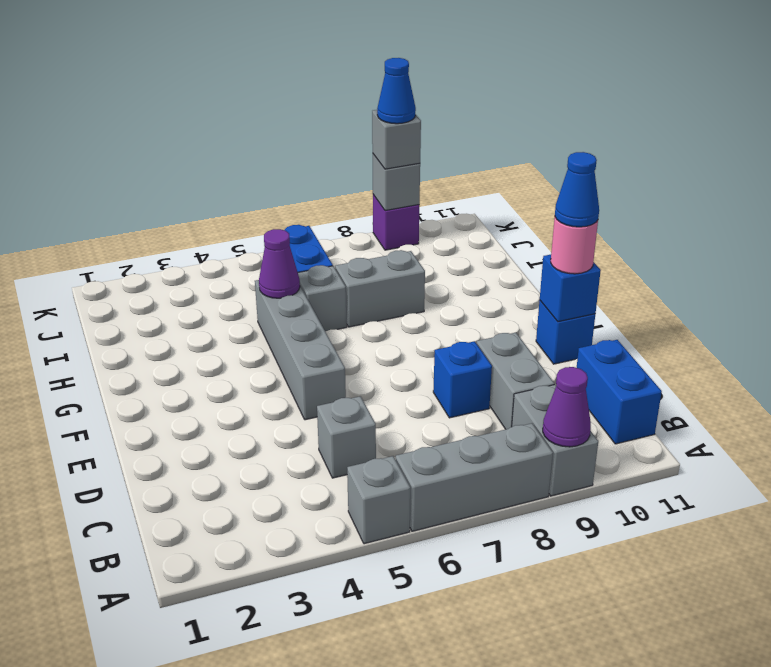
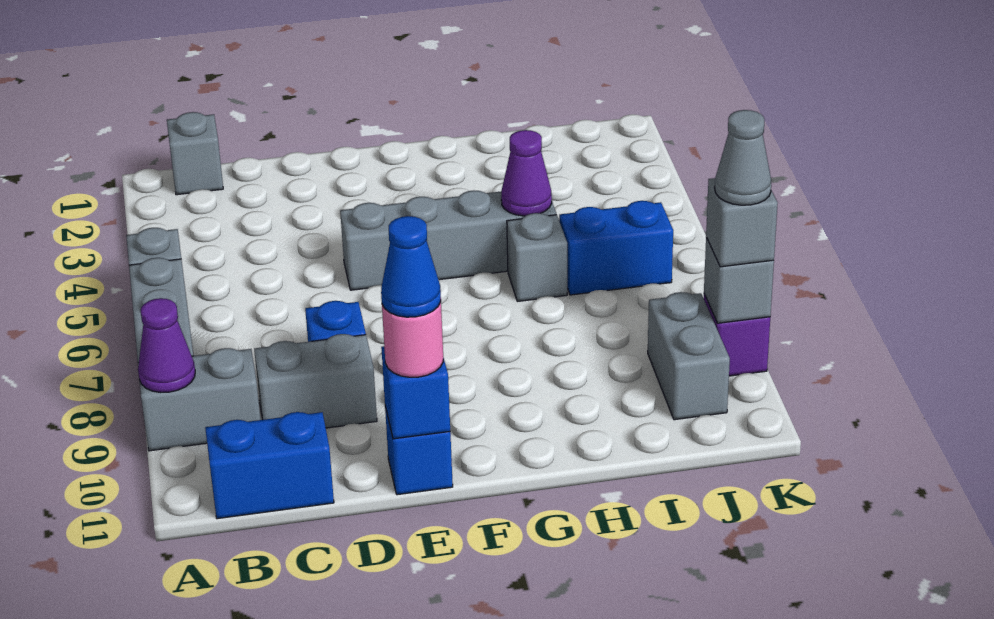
grey brick C5 level 1 -> grey brick B1 level 1
grey brick H7:H8 level 1 -> grey brick J9:J10 level 1
blue cone K9 level 4 -> grey cone K9 level 4

